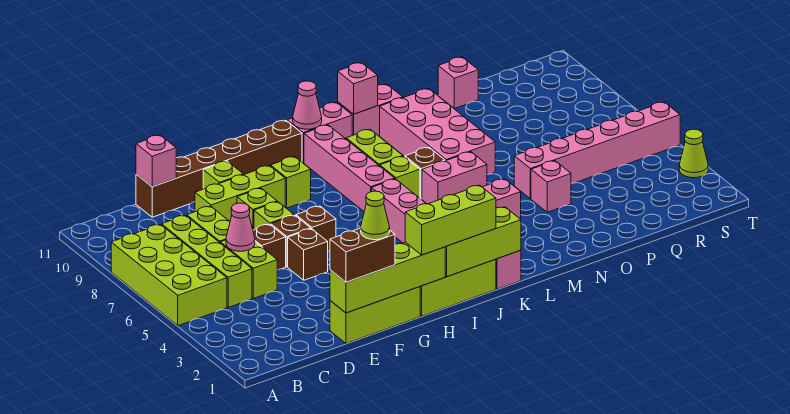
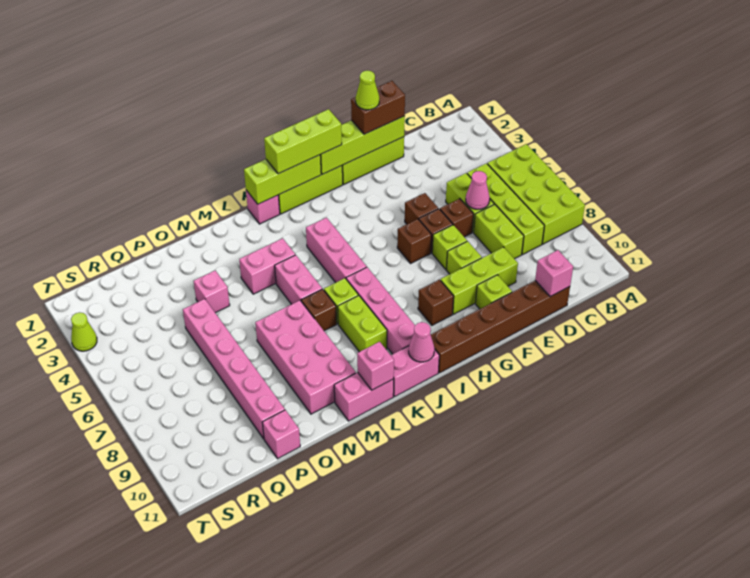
lime brick H9 level 1 -> brown brick H9 level 1
pink brick L6:M6 level 1 -> pink brick L5:L6 level 1
pink brick O5:T5 level 1 -> pink brick P5:P10 level 1

